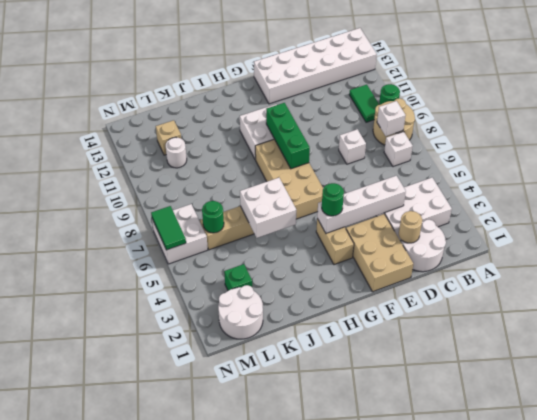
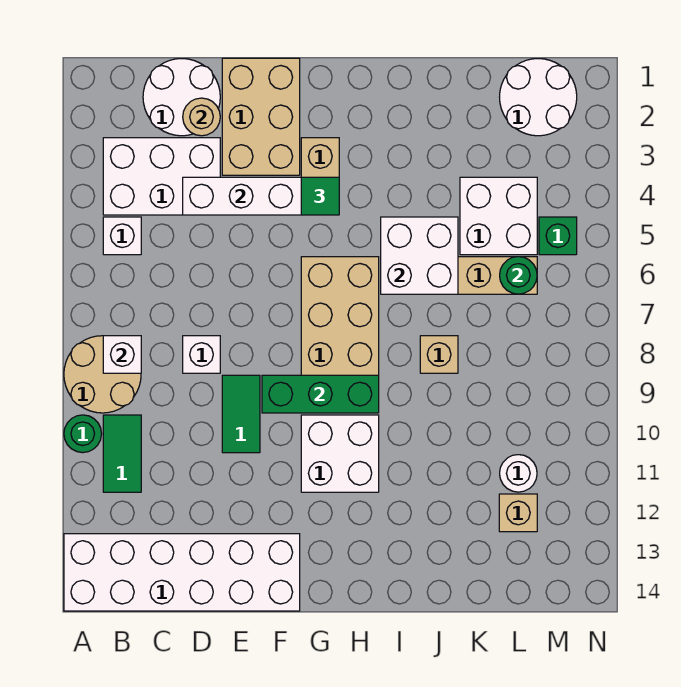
white brick B7 level 1 -> white brick B5 level 1
green round brick G4 level 3 -> green tile G4 level 3
green brick G8:G10 level 2 -> green brick F9:H9 level 2
none -> tan brick J8 level 1
green brick L3 level 1 -> green brick M5 level 1
white brick M6:N7 level 1 -> white brick K4:L5 level 1
green tile N6:N7 level 2 -> green tile E9:E10 level 1

